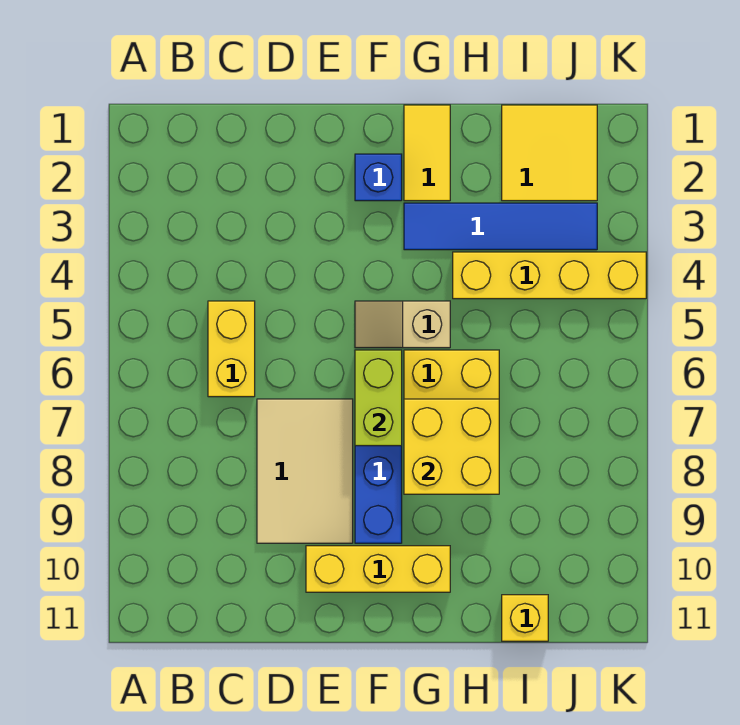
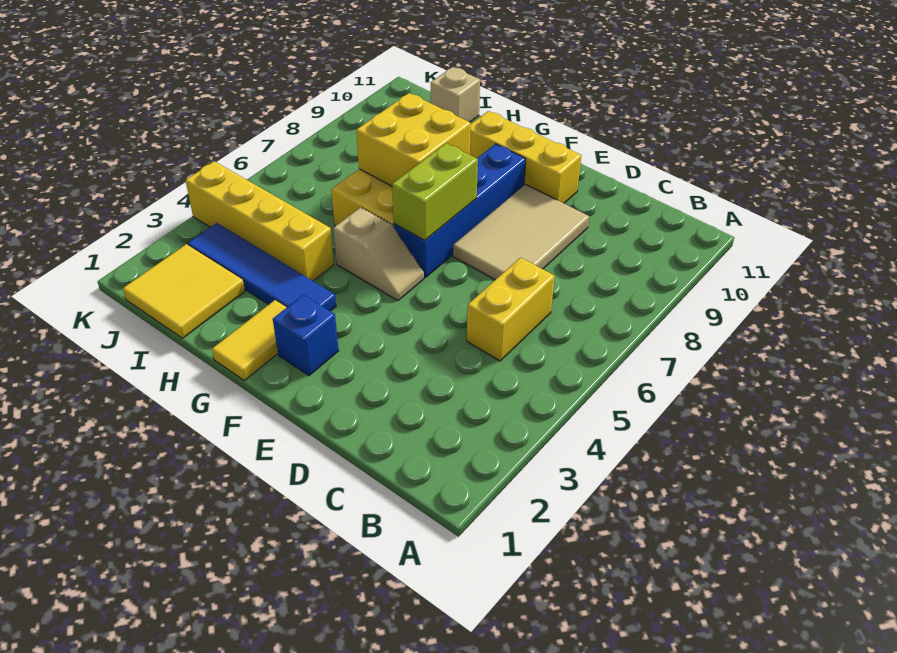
yellow brick I11 level 1 -> tan brick I11 level 1

